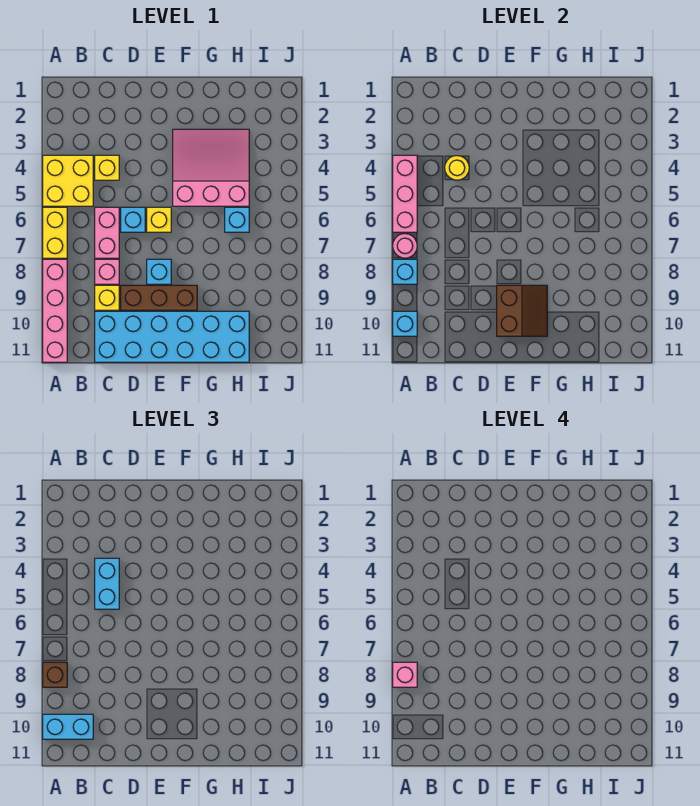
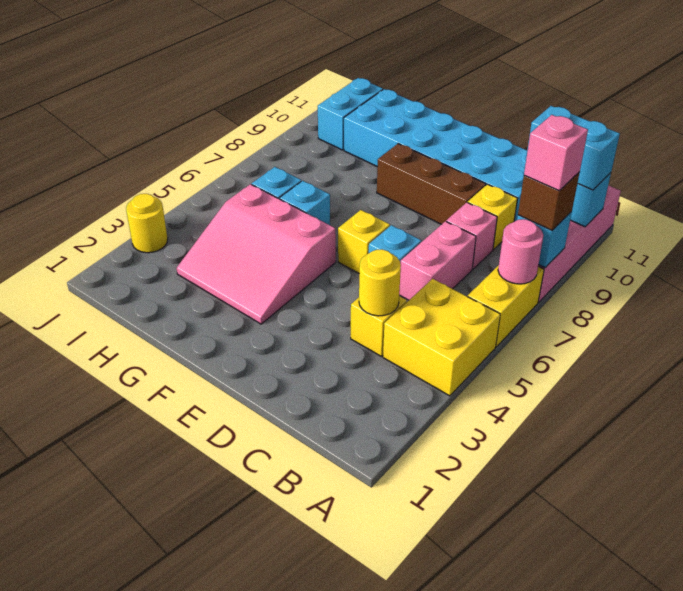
pink brick A4:A6 level 2 -> none
cyan brick C4:C5 level 3 -> cyan brick I10:I11 level 1
cyan brick E8 level 1 -> cyan brick G6 level 1
brown slope E9:F10 level 2 top E -> none
none -> yellow round brick J3 level 1

